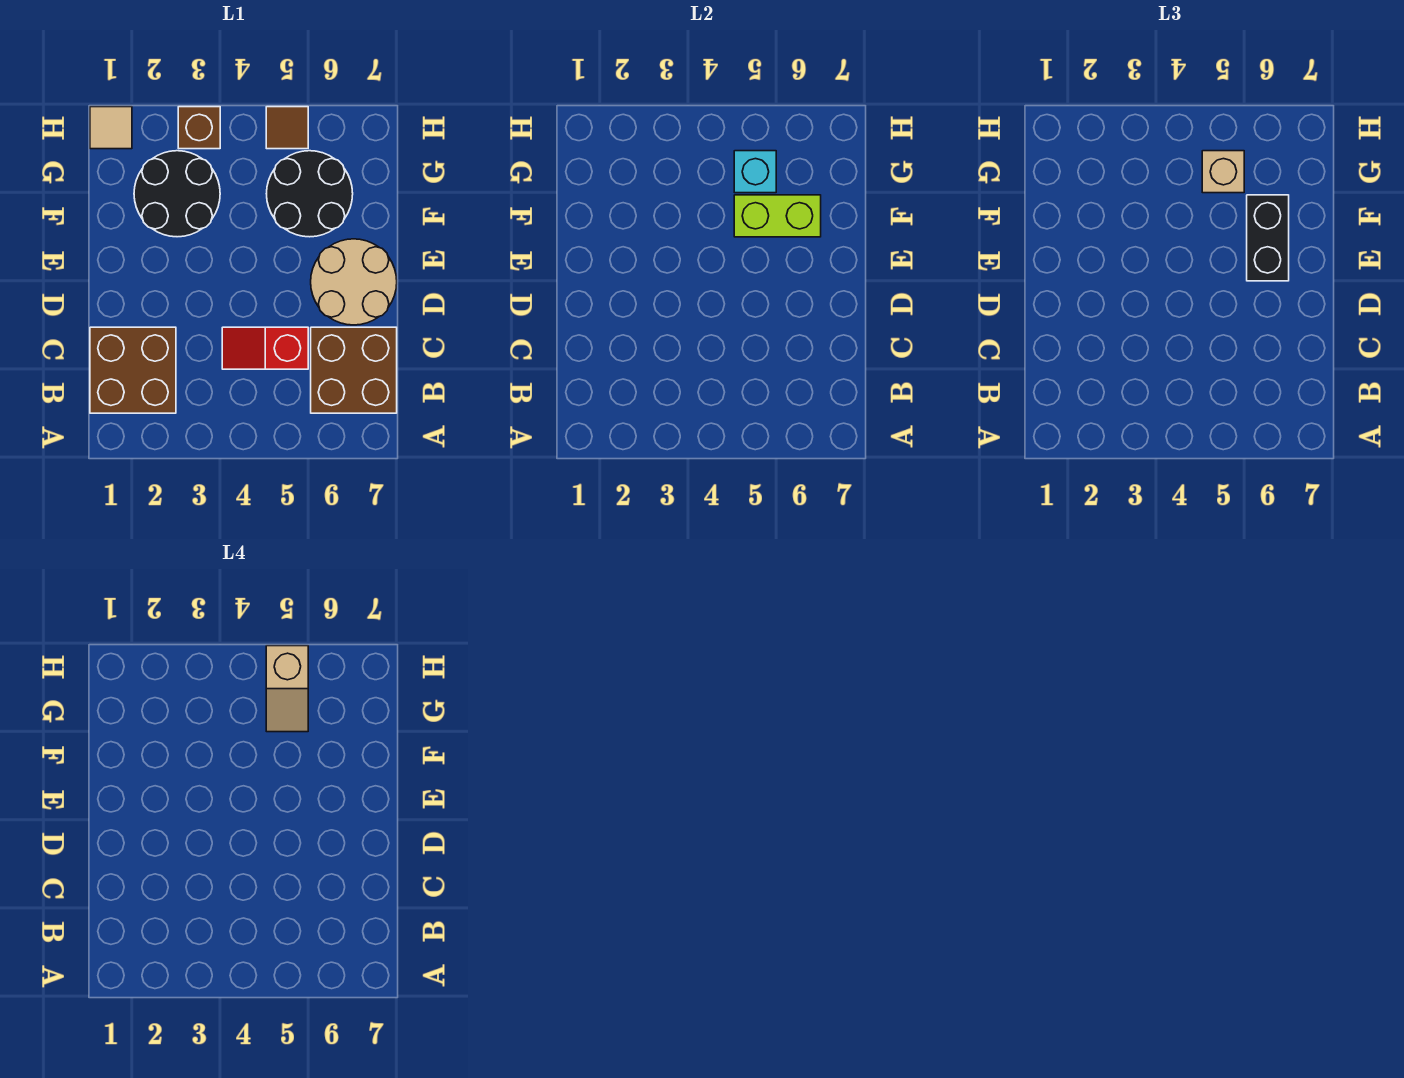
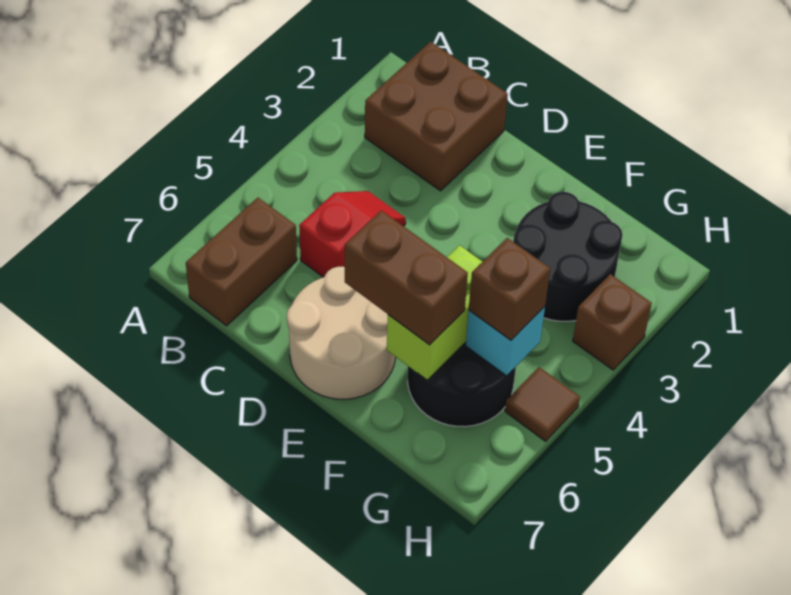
brown brick B6:C7 level 1 -> brown brick B6:B7 level 1
black brick E6:F6 level 3 -> brown brick E6:F6 level 3
tan brick G5 level 3 -> brown brick G5 level 3
tan slope G5:H5 level 4 top H -> none
tan tile H1 level 1 -> none

